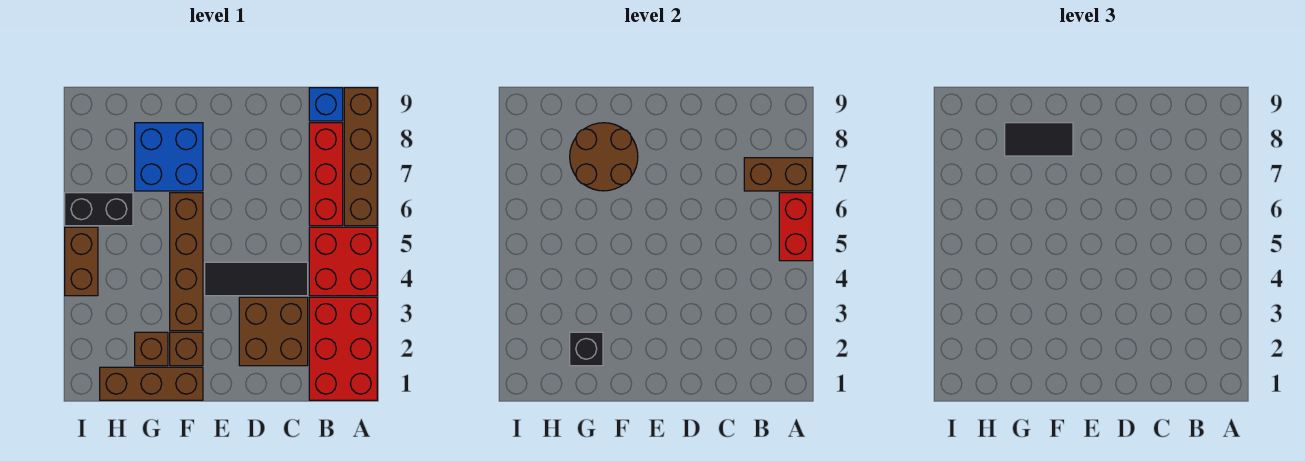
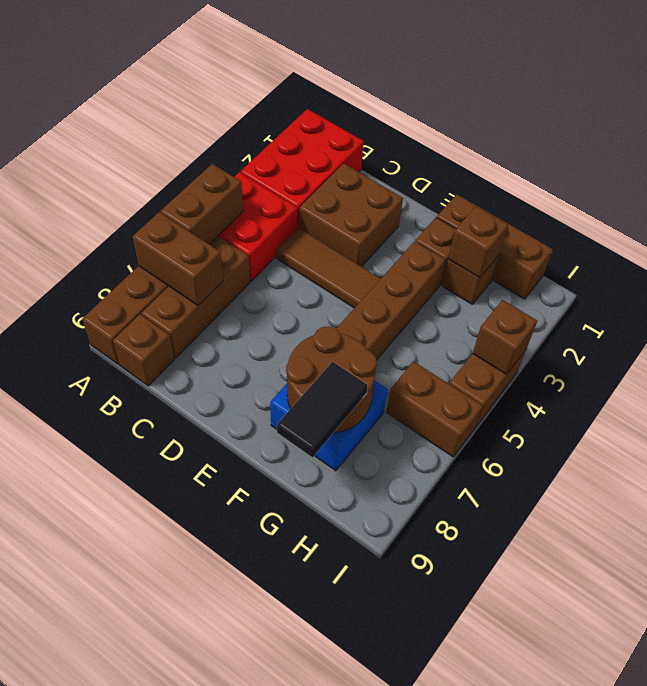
red brick A5:A6 level 2 -> brown brick A5:A6 level 2
red brick B6:B8 level 1 -> brown brick B6:B8 level 1
blue brick B9 level 1 -> brown brick B9 level 1
black tile C4:E4 level 1 -> brown tile C4:E4 level 1
black tile F8:G8 level 3 -> black tile G8:G9 level 3
black brick G2 level 2 -> brown brick G2 level 2
black brick H6:I6 level 1 -> brown brick H6:I6 level 1
none -> brown brick I4 level 2

